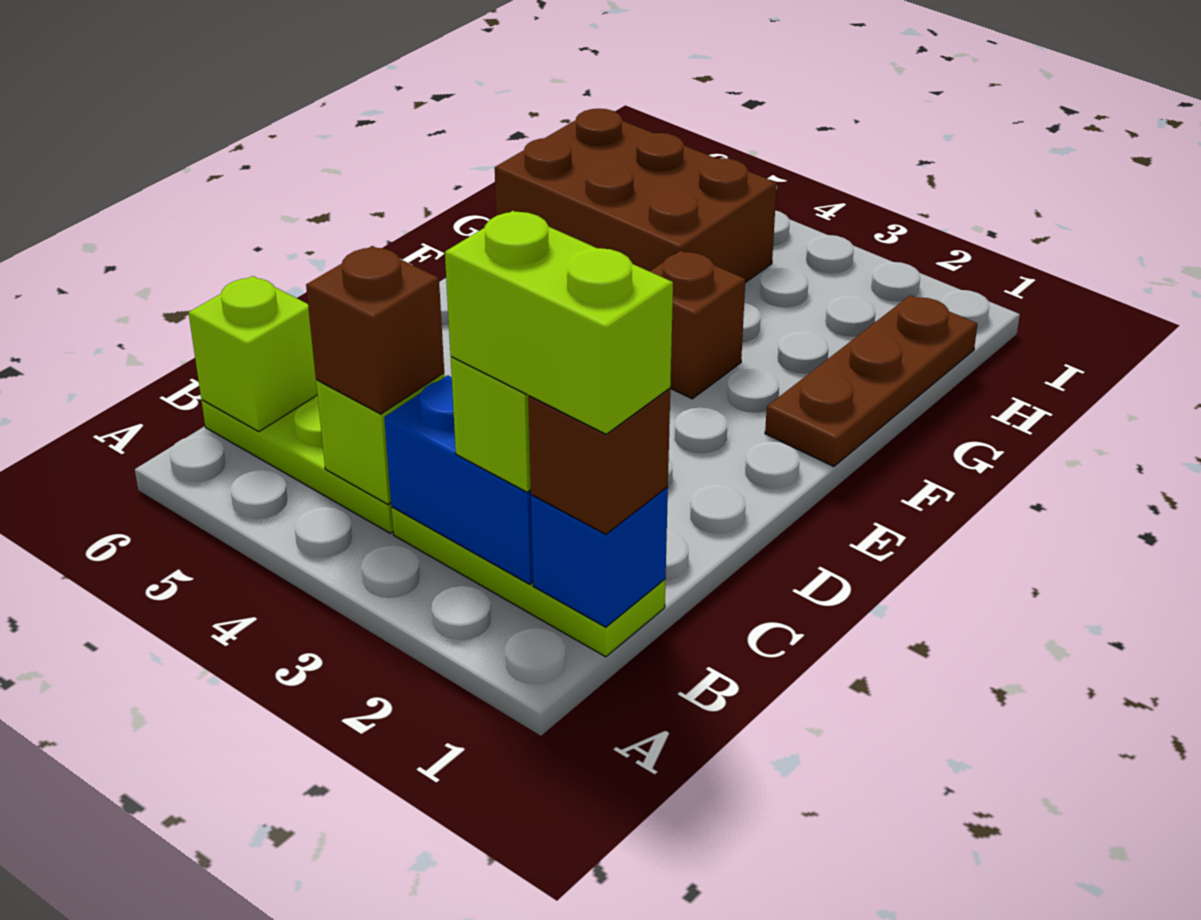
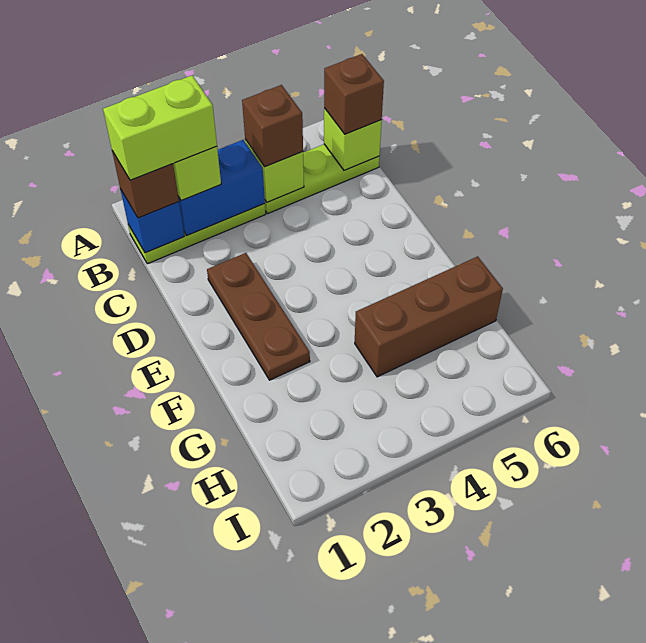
brown plate F1:H1 level 1 -> brown plate D2:F2 level 1
brown brick F3 level 1 -> brown brick B6 level 3
brown brick G4:H6 level 1 -> brown brick G4:G6 level 1

